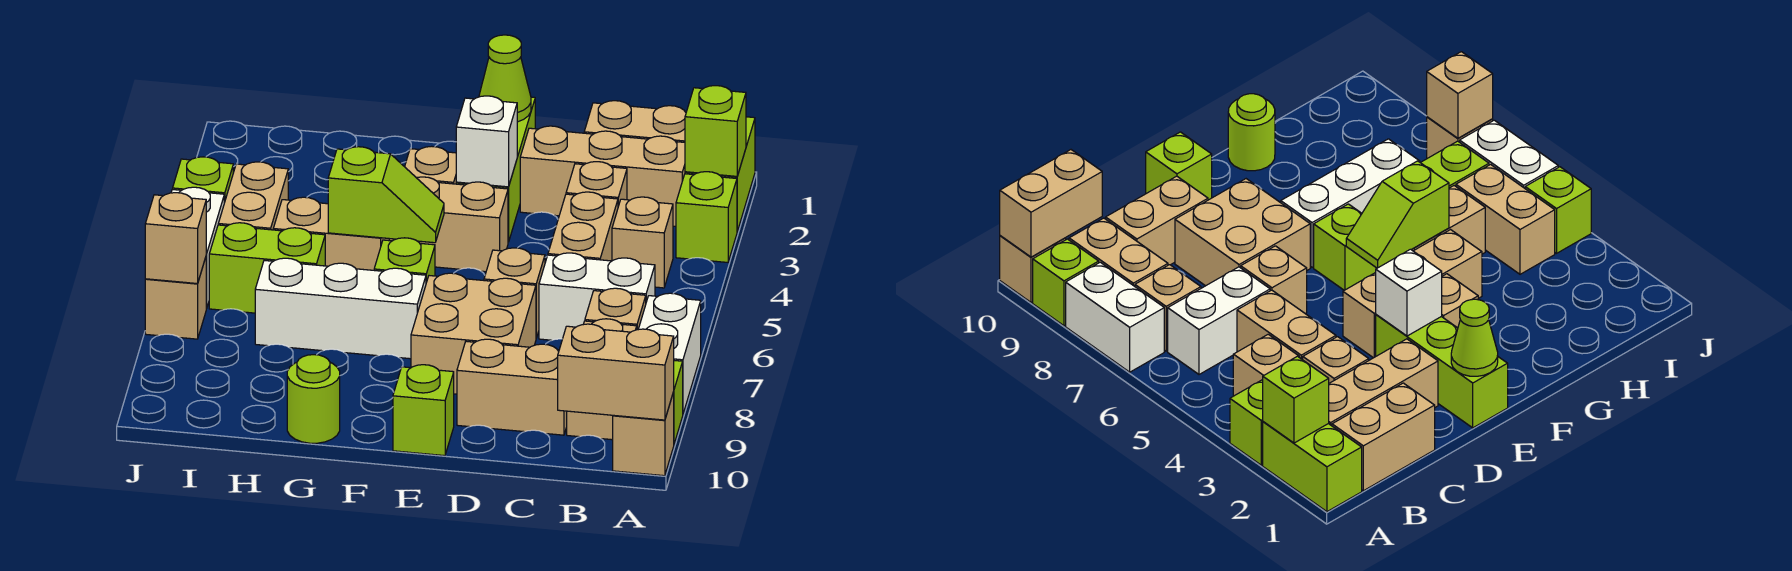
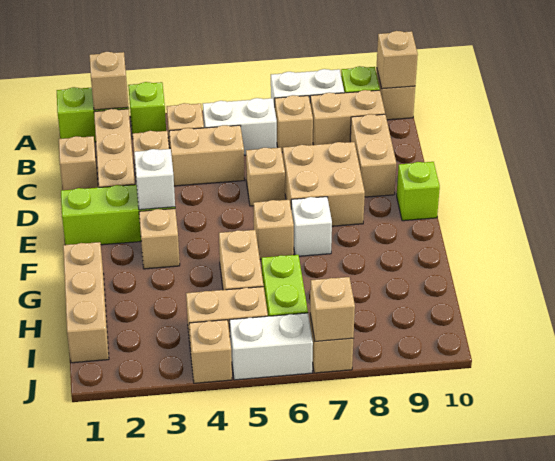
lime brick A2 level 2 -> tan brick A2 level 2
tan brick A10:B10 level 2 -> tan brick A10 level 2
tan brick B1:C1 level 1 -> tan brick C1 level 1
white brick B6:C6 level 1 -> white brick B5:B6 level 1
lime cone E1 level 2 -> none
tan brick E4:G4 level 1 -> tan brick G1:I1 level 1
lime slope F5:G5 level 2 top G -> none
lime brick F6 level 1 -> tan brick F6 level 1
white brick F7:H7 level 1 -> white brick F7 level 1
lime round brick G10 level 1 -> none
lime brick J4 level 1 -> tan brick J4 level 1

